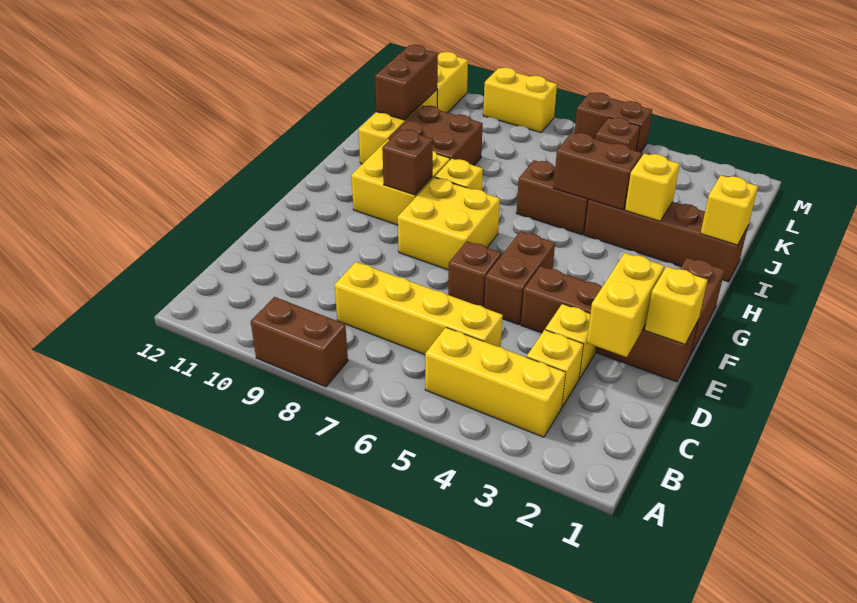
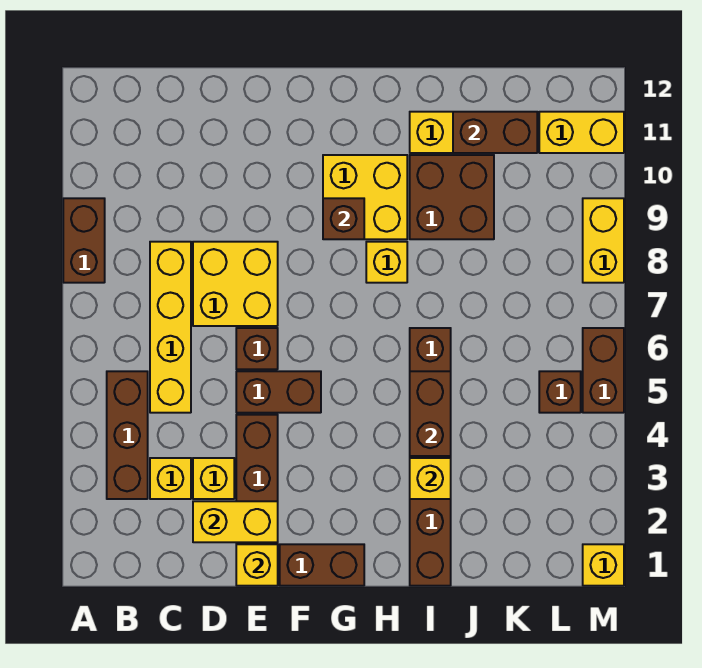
yellow brick B3:B5 level 1 -> brown brick B3:B5 level 1
yellow brick F7:G8 level 1 -> yellow brick D7:E8 level 1
yellow brick I1 level 2 -> yellow brick M1 level 1

